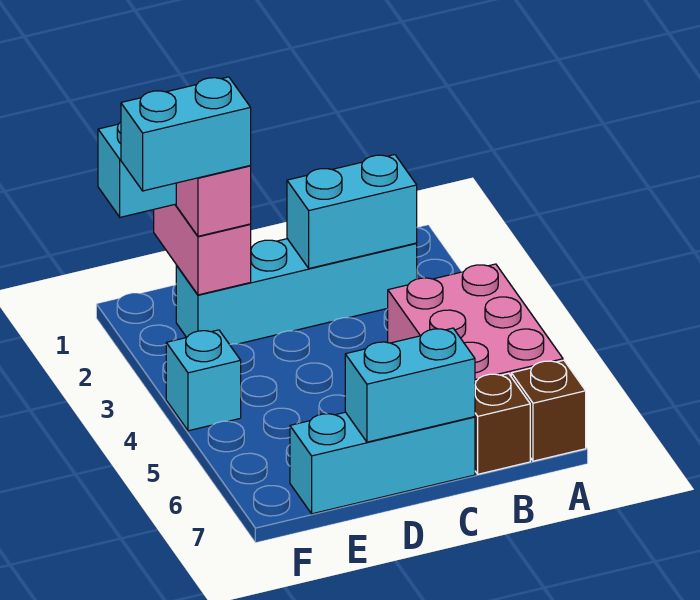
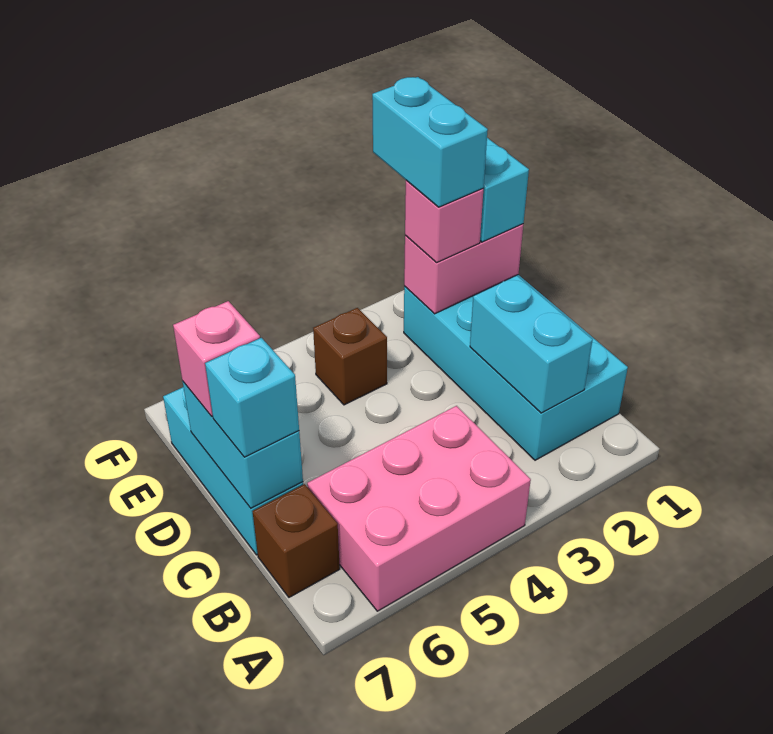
brown brick A7 level 1 -> brown brick E4 level 1
cyan brick B2:E2 level 1 -> cyan brick B1:E2 level 1
none -> pink brick D7 level 3
cyan brick F4 level 1 -> cyan brick C7 level 3

